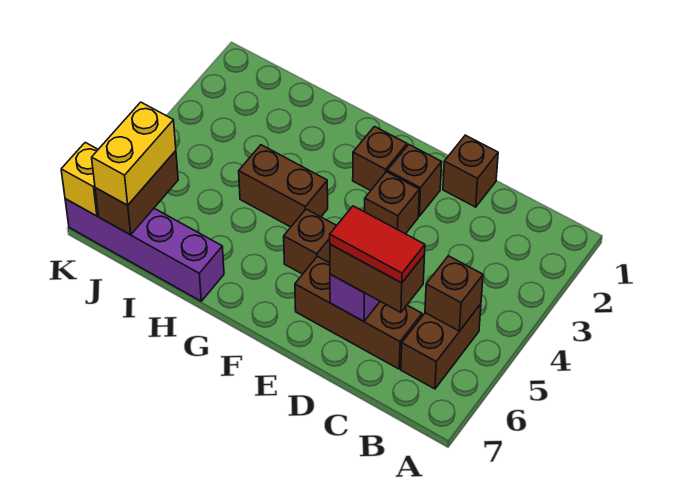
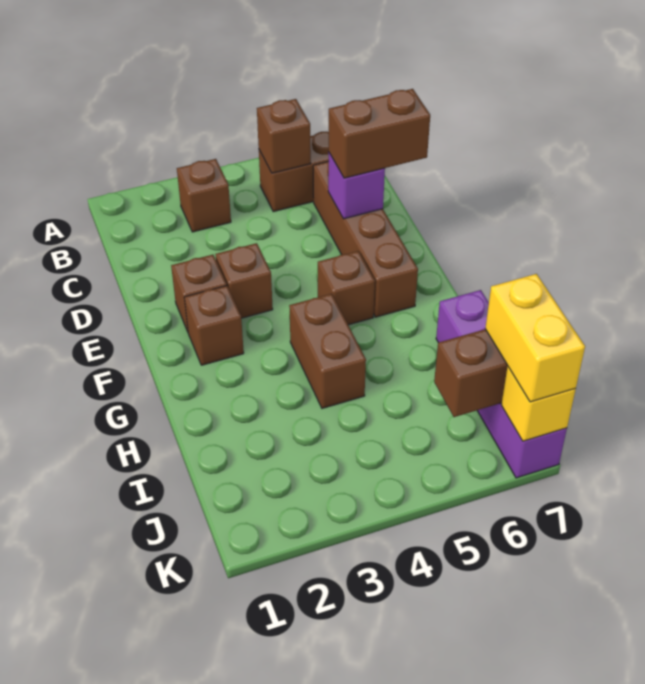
brown brick C6:E6 level 1 -> brown brick C6:F6 level 1
brown brick C6:D6 level 3 -> brown brick D6:D7 level 3
red tile C6:D6 level 4 -> none
brown brick D1 level 1 -> brown brick B3 level 1
yellow brick J6:J7 level 3 -> yellow brick J7:K7 level 3

